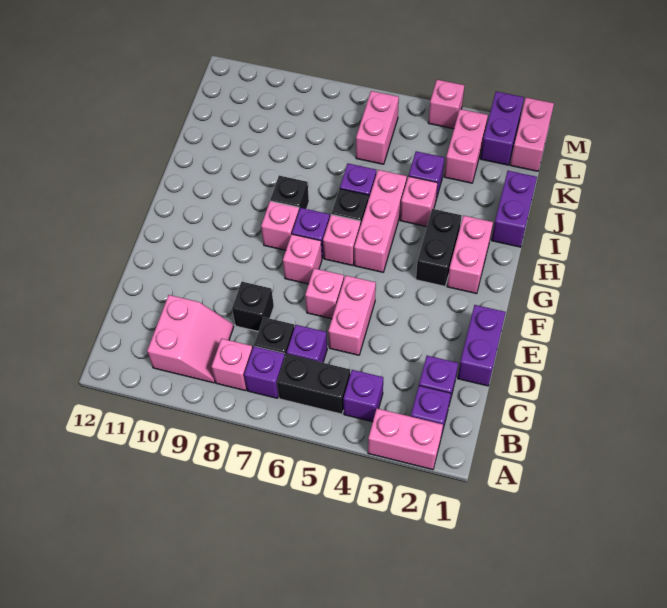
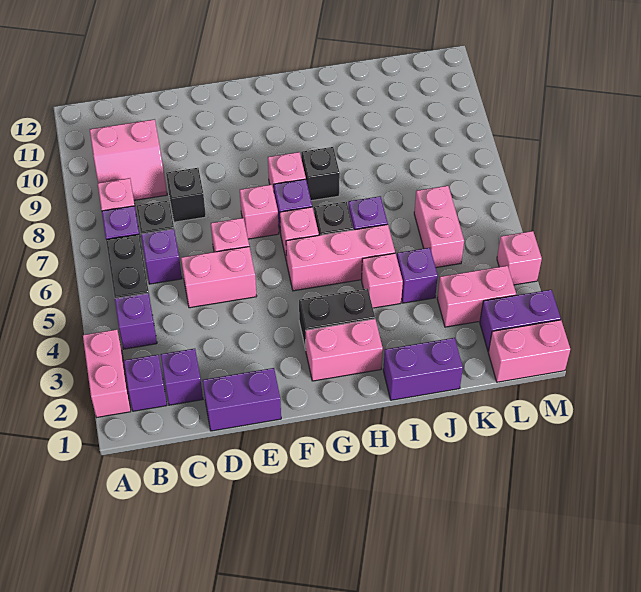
pink brick K6:L6 level 1 -> pink brick K5:K6 level 1

